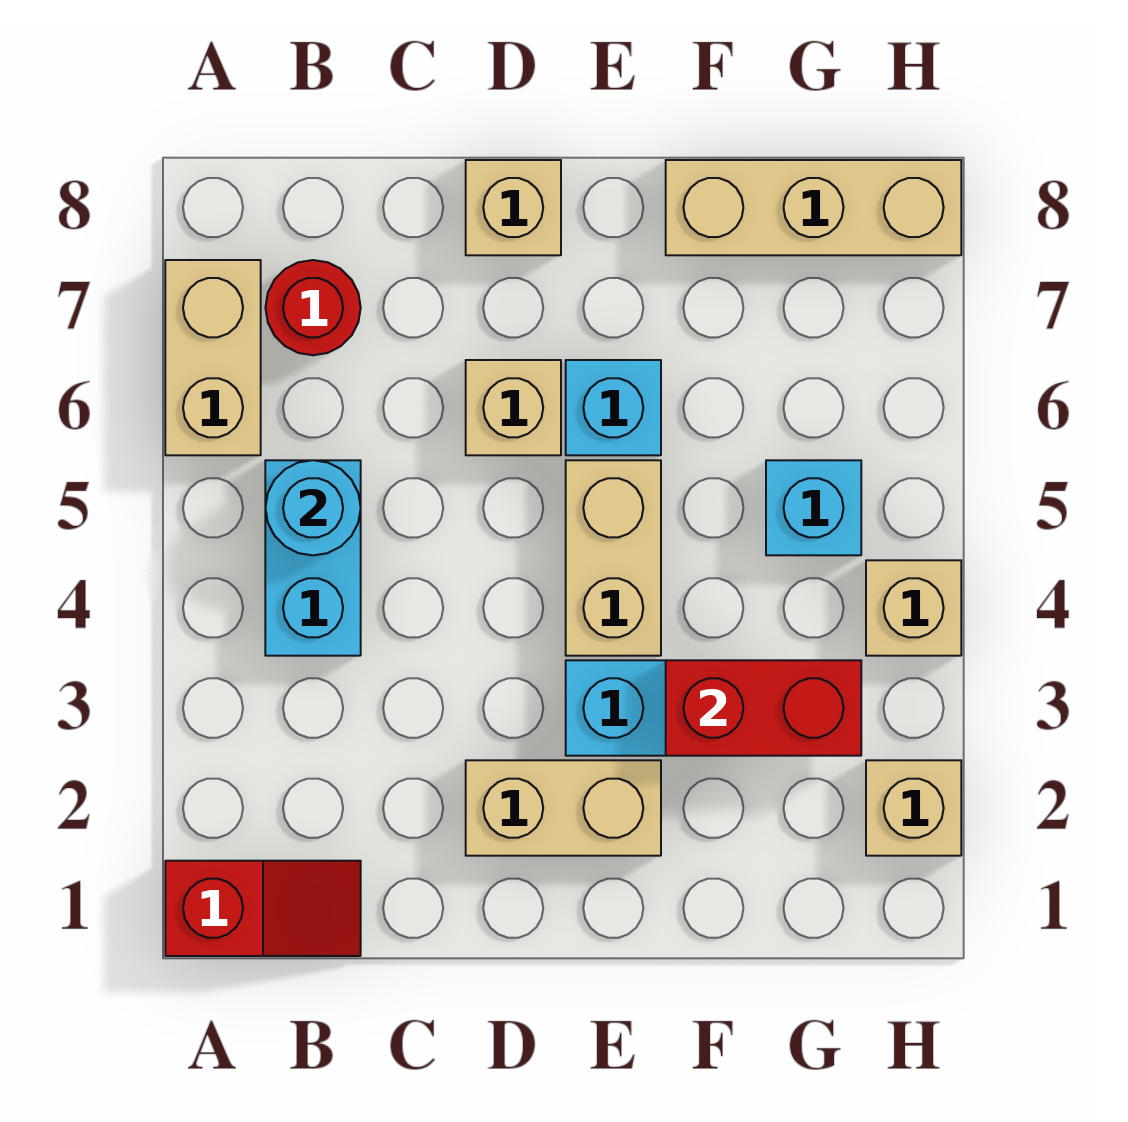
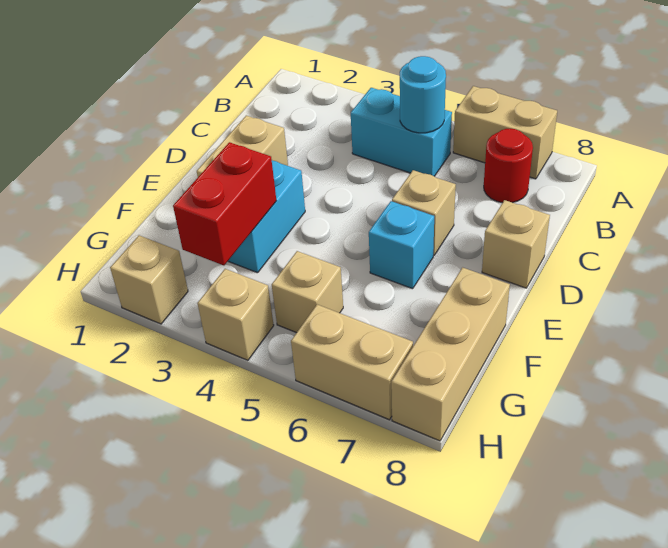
red slope A1:B1 level 1 top A -> none
tan brick E4:E5 level 1 -> tan brick H6:H7 level 1
cyan brick G5 level 1 -> tan brick G5 level 1

